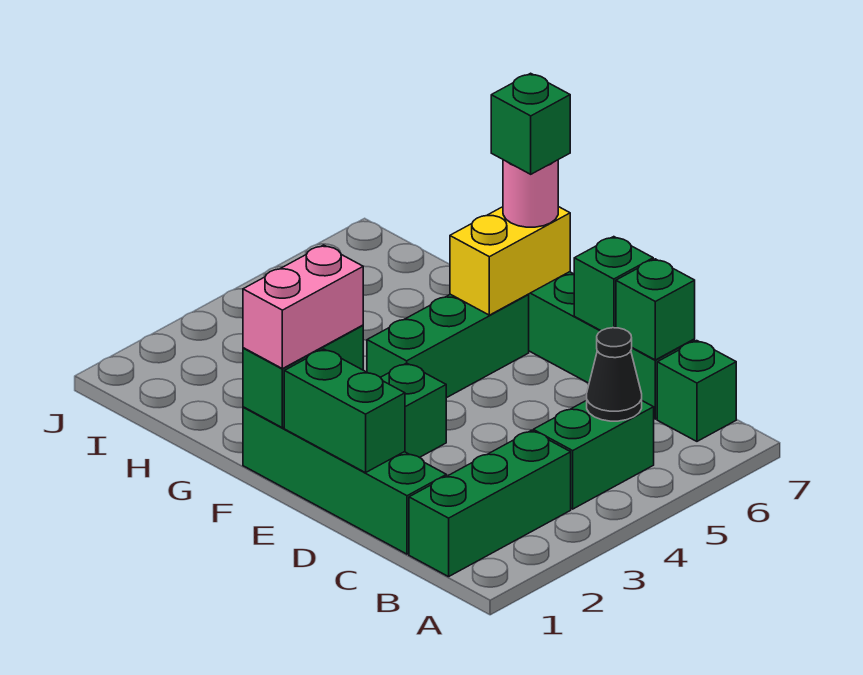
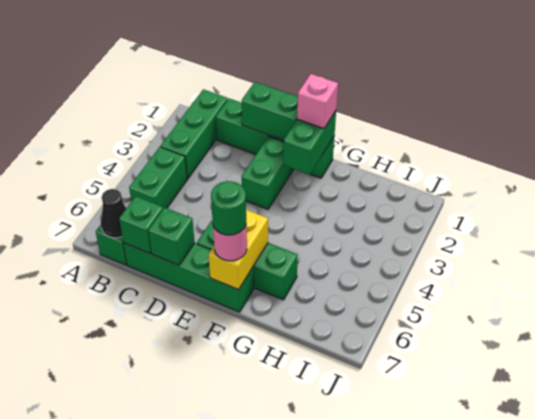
black cone B5 level 2 -> black cone B7 level 2
pink brick F1:F2 level 3 -> pink brick F1 level 3
green brick F4:F6 level 1 -> green brick E6:G6 level 1
green brick F7 level 4 -> green round brick F7 level 4

